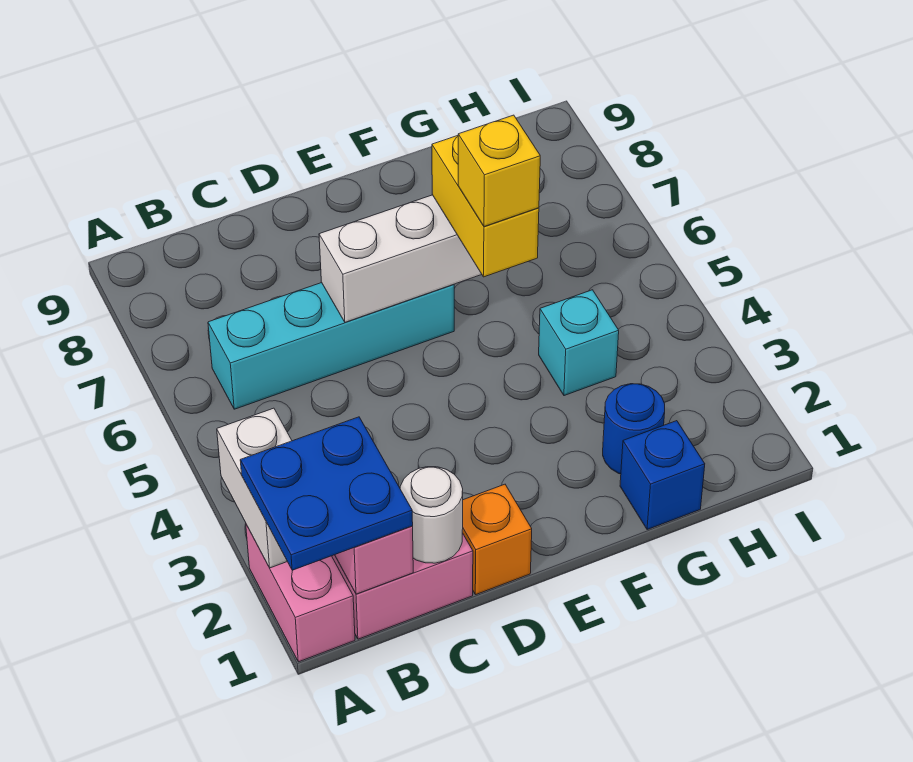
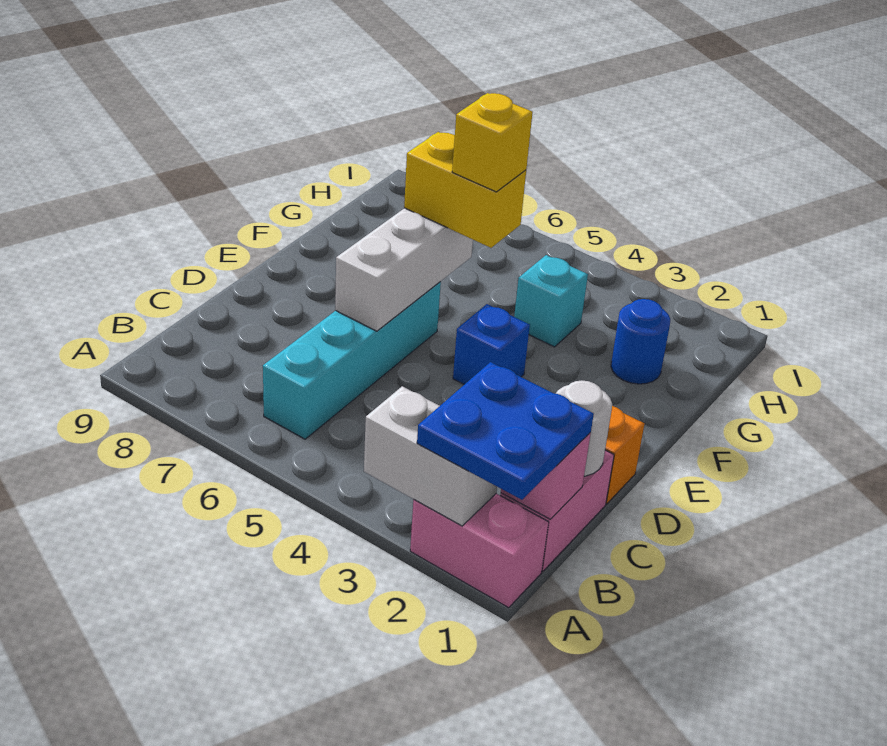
blue brick G1 level 1 -> blue brick E4 level 1

